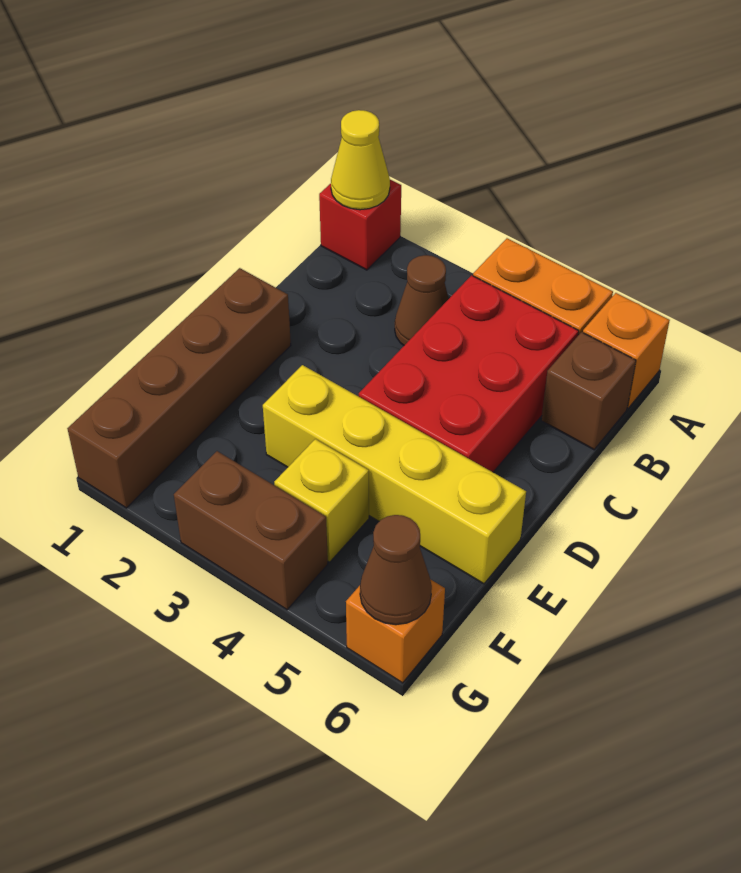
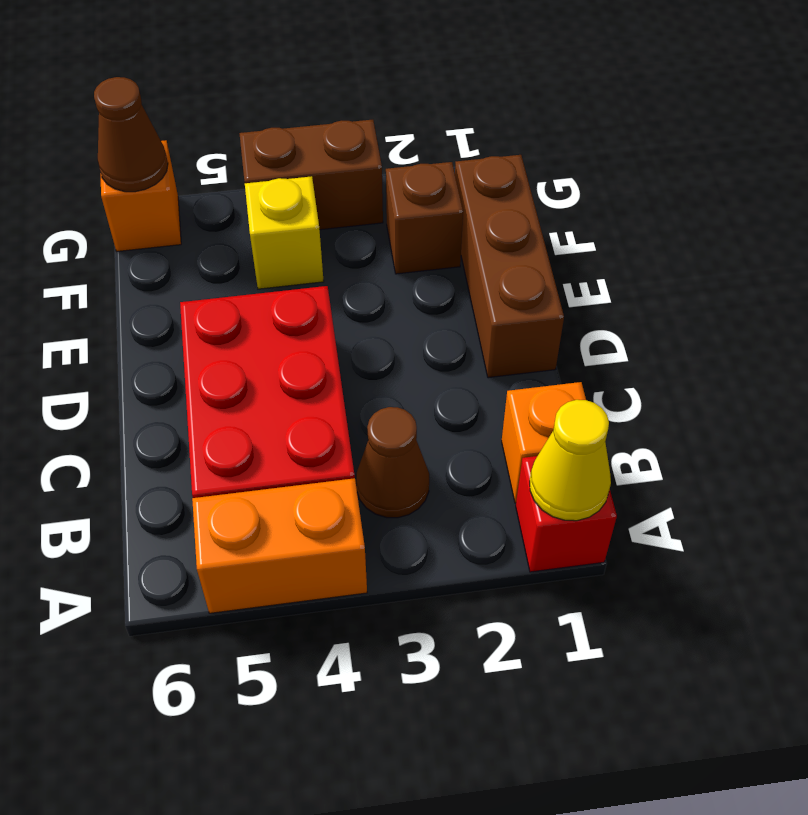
orange brick A6 level 1 -> orange brick B1 level 1
brown brick B6 level 1 -> brown brick F2 level 1
brown brick D1:G1 level 1 -> brown brick D1:F1 level 1
yellow brick E3:E6 level 1 -> none

